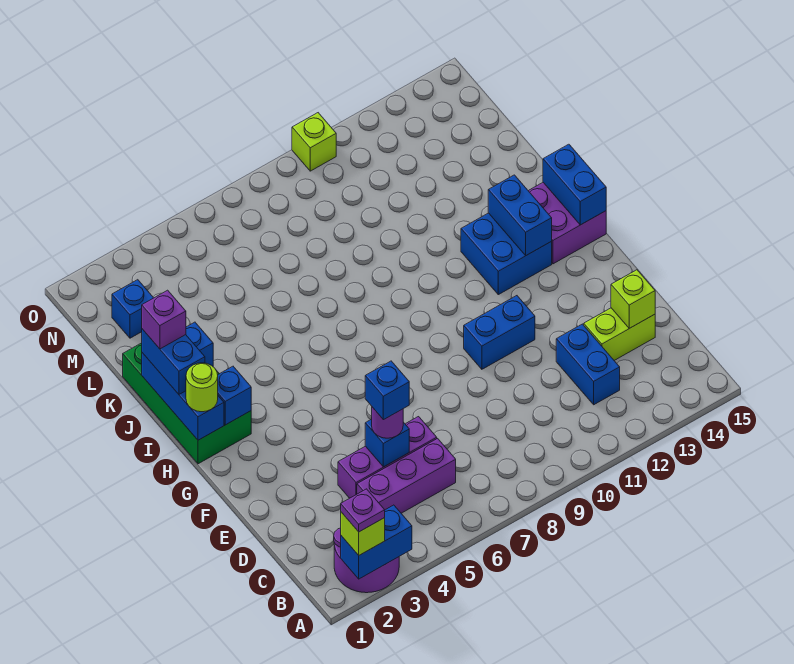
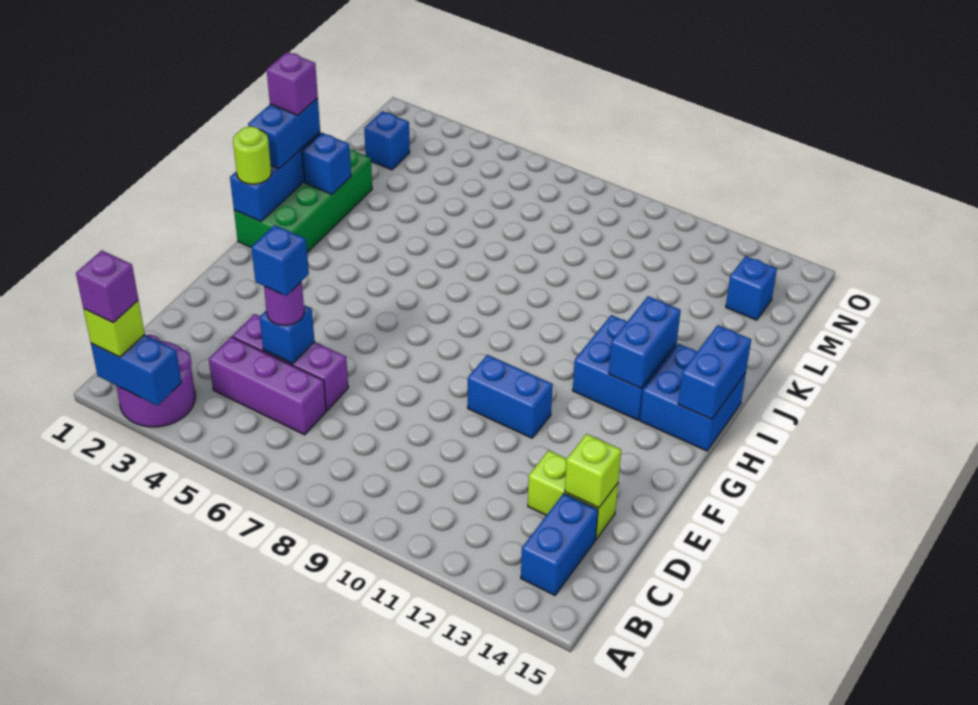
purple plate A2 level 4 -> purple brick A2 level 4
blue brick C12:D12 level 1 -> blue brick B14:C14 level 1
blue brick H2 level 2 -> blue brick M14 level 1
purple brick H14:I15 level 1 -> blue brick H14:I15 level 1
lime brick O10 level 1 -> none

